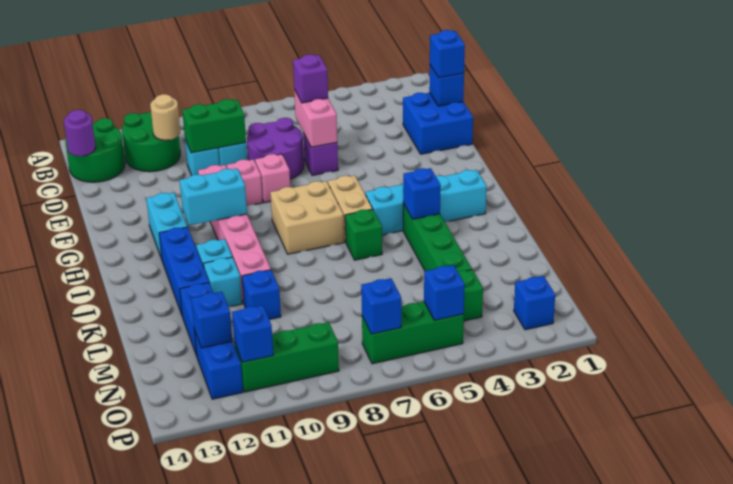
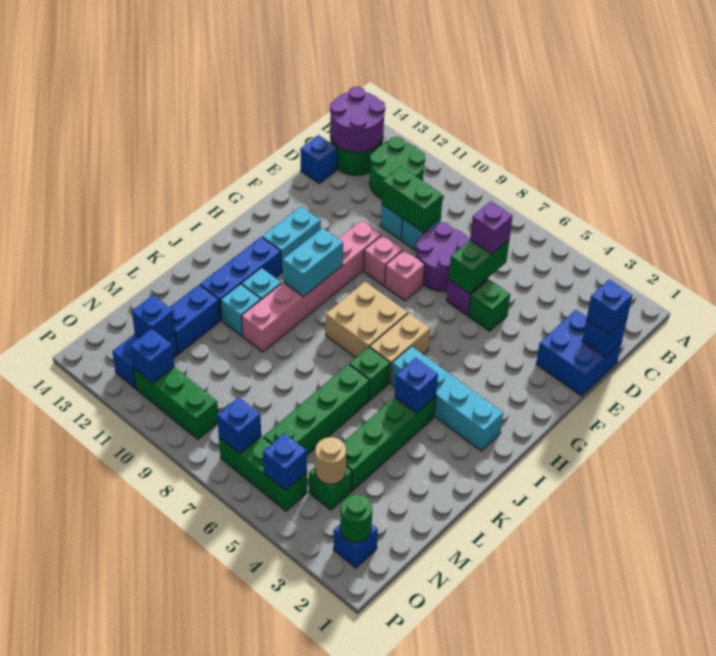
tan round brick C11 level 2 -> tan round brick N4 level 2
purple round brick C14 level 2 -> purple round brick B13:C14 level 2
pink brick D6:E6 level 2 -> green brick D6:E6 level 2
none -> green brick E5 level 1
cyan brick H10:H11 level 2 -> cyan brick H10:I10 level 2
none -> green brick K6:N6 level 1
blue brick L10 level 1 -> blue brick D14 level 1
none -> green round brick O2 level 2

